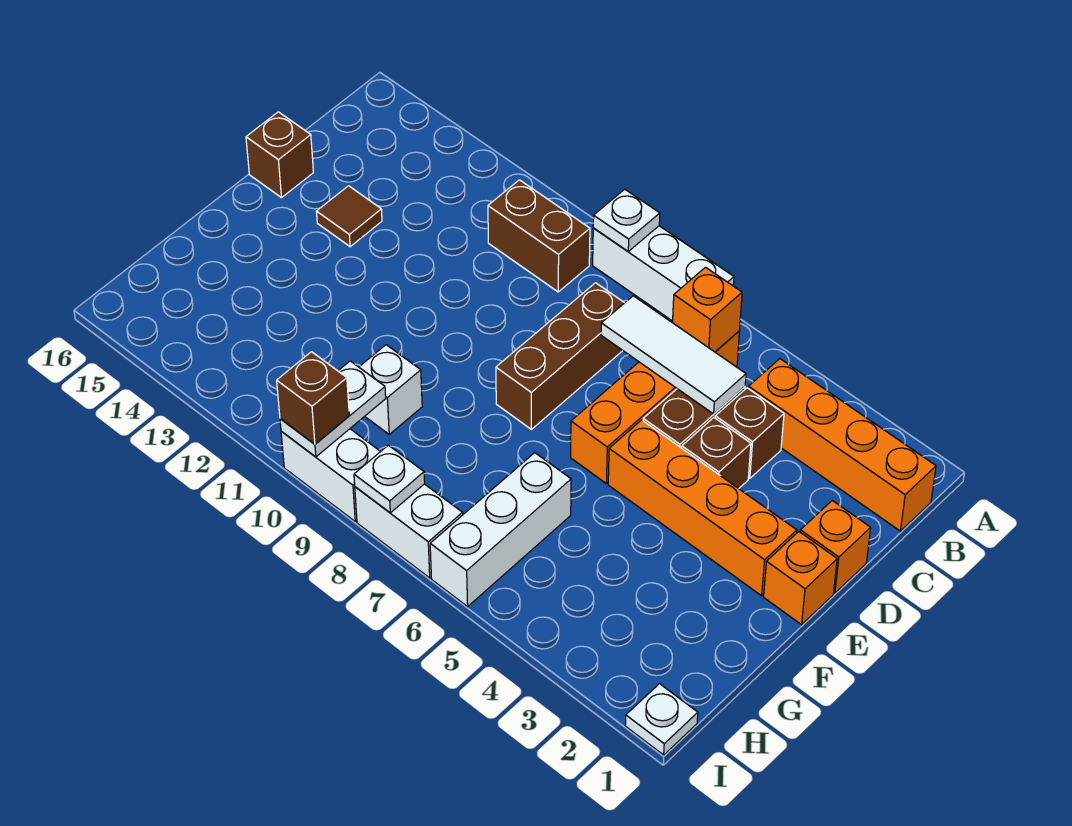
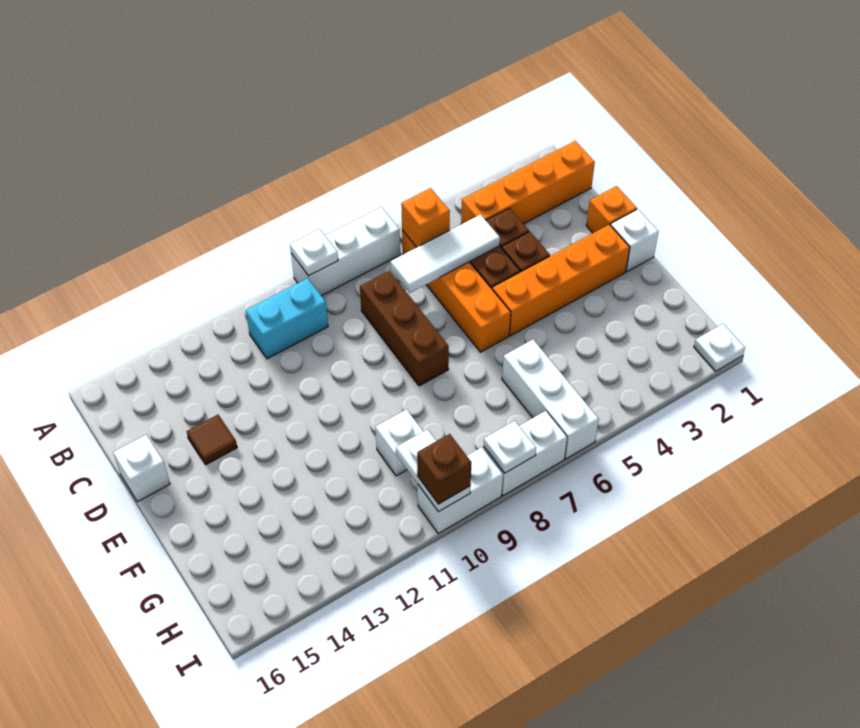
brown brick B10:B11 level 1 -> cyan brick B10:B11 level 1
brown brick D16 level 1 -> white brick D16 level 1
orange brick E1 level 1 -> white brick E1 level 1

